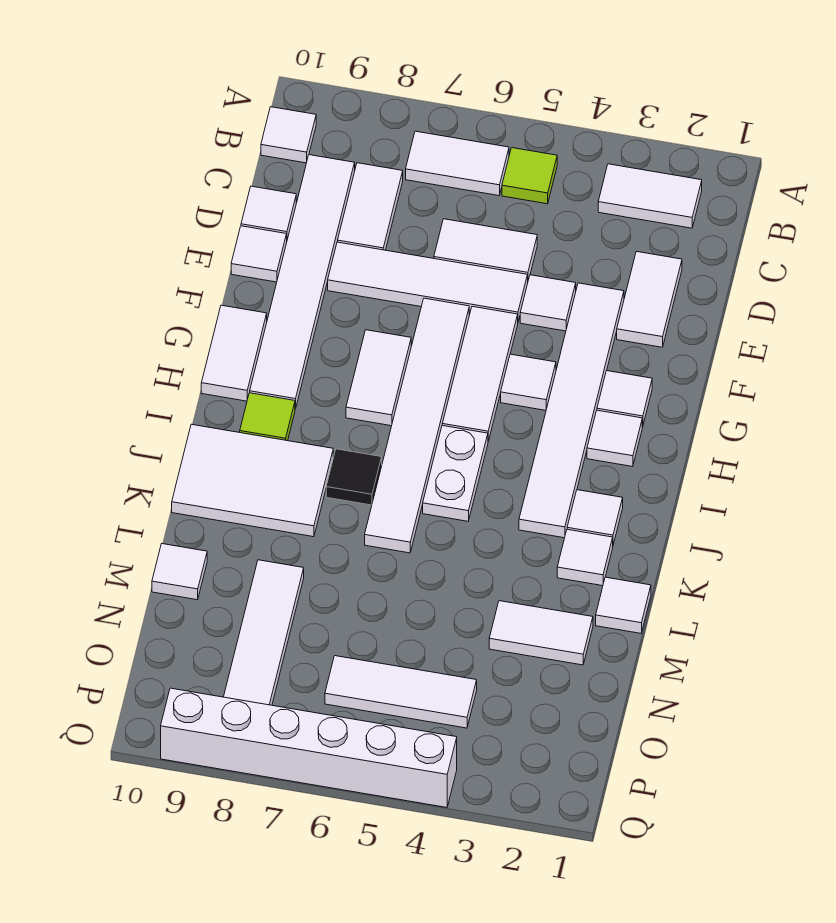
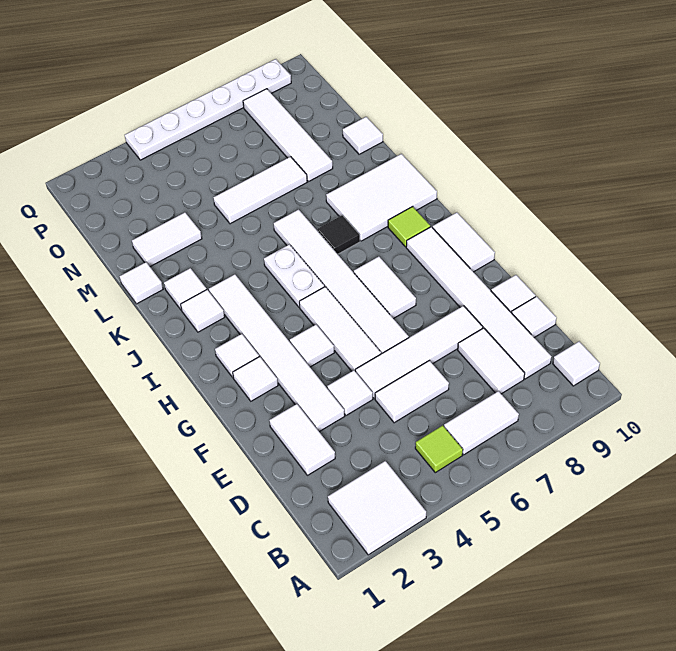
white tile B2:B3 level 1 -> white tile A2:B3 level 1
white tile O4:O6 level 1 -> white tile M5:M7 level 1
white brick Q4:Q9 level 1 -> white plate Q4:Q9 level 1

